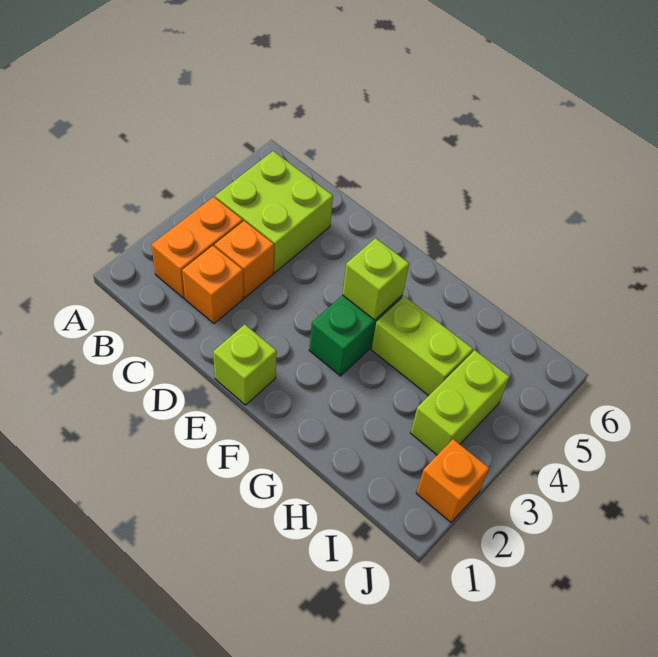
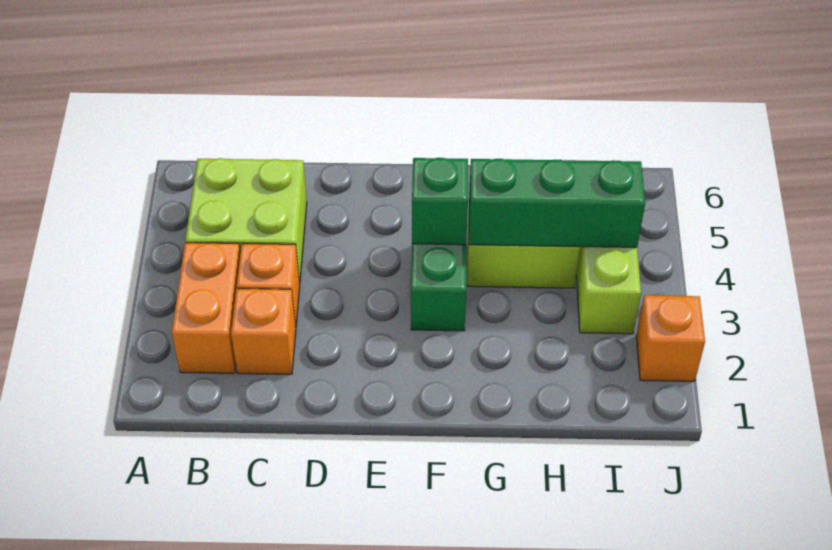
lime brick E1 level 1 -> none
lime brick F4 level 2 -> green brick F4 level 2
none -> green brick G4:I4 level 2

